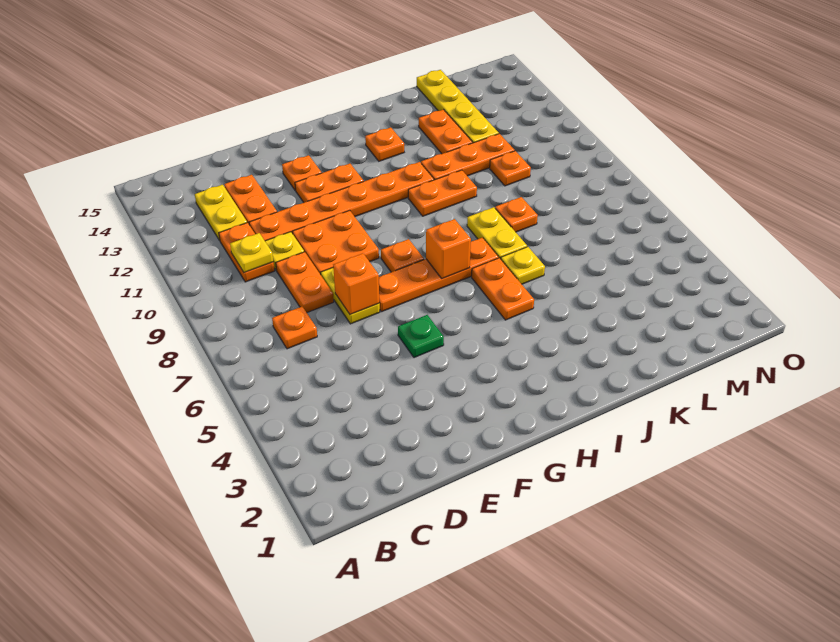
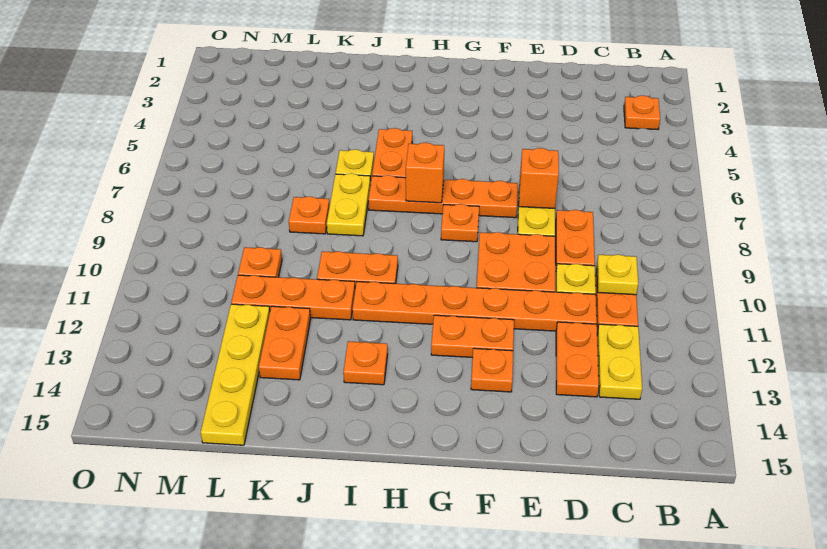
orange plate C7 level 1 -> orange plate B3 level 1
green plate F5 level 1 -> none

